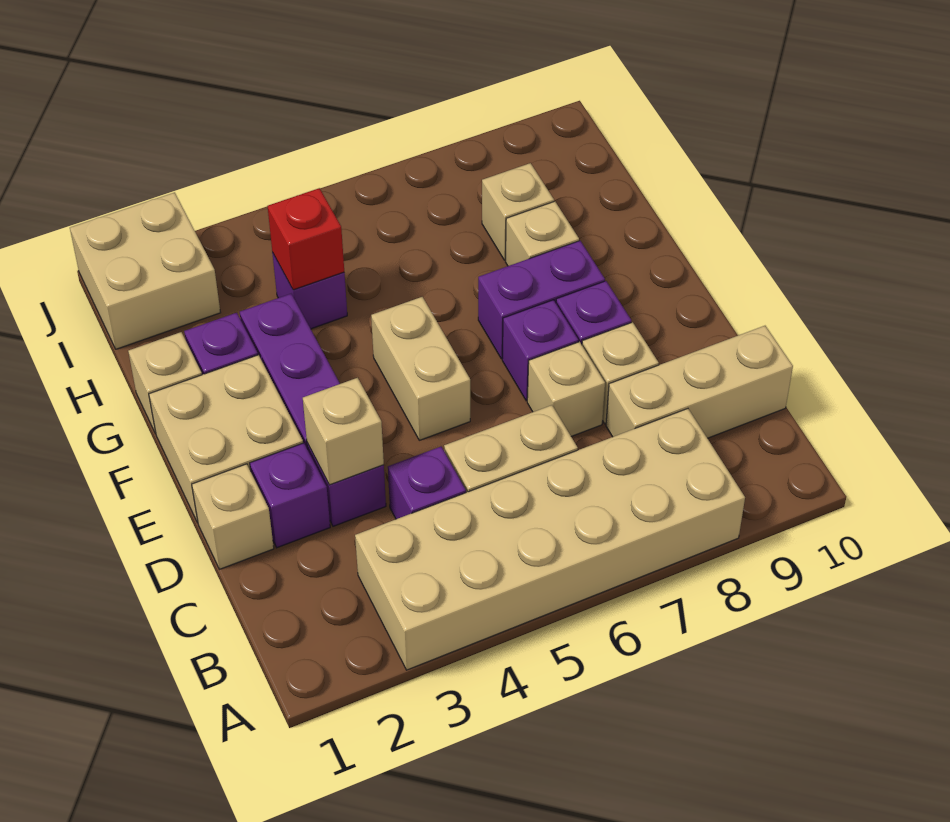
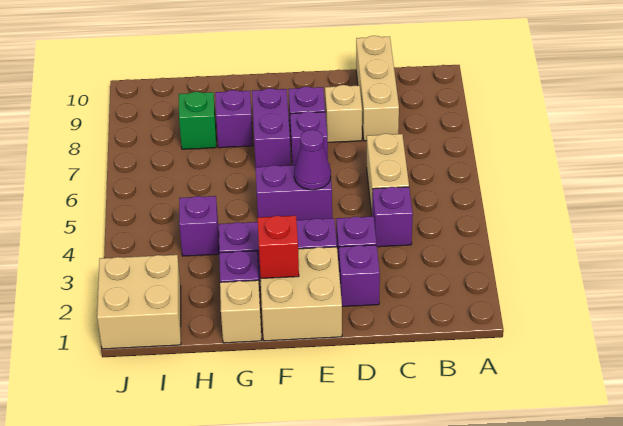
tan brick A3:B8 level 1 -> none
tan brick D1 level 1 -> none
tan brick D3 level 2 -> none
tan brick D7 level 1 -> none
tan brick E5:F5 level 1 -> purple brick E5:F5 level 1
none -> purple cone E5 level 2
tan brick G8 level 1 -> purple brick G8 level 1
red brick H4 level 2 -> red brick F2 level 2
tan brick H8 level 1 -> green brick H8 level 1

